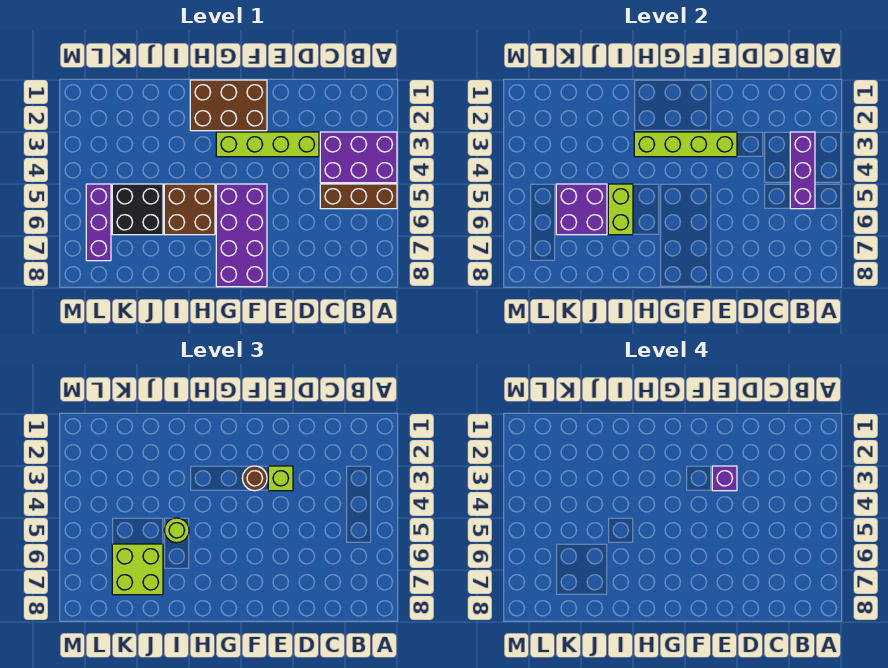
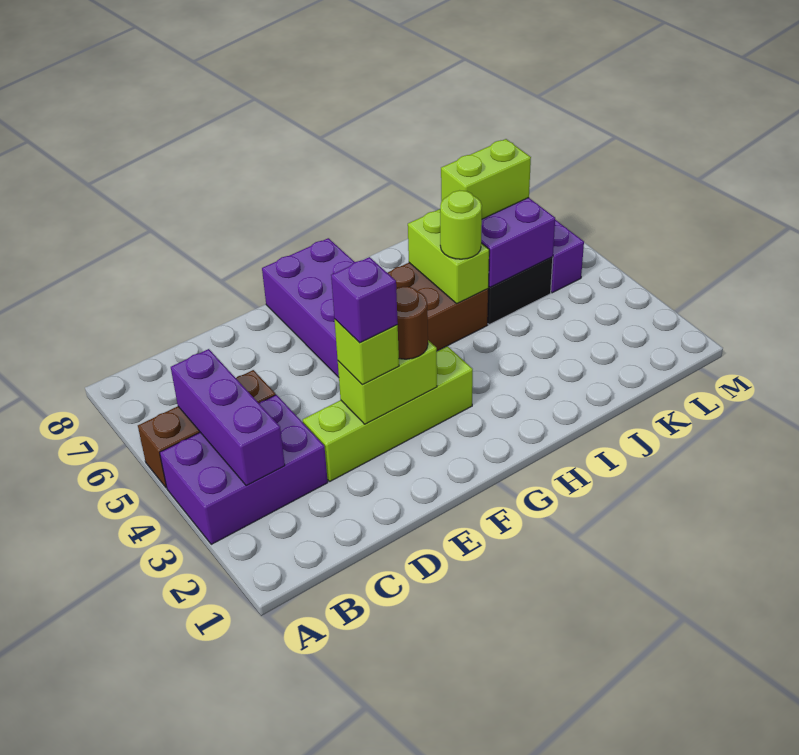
lime brick E3:H3 level 2 -> lime brick E3:F3 level 2
brown brick F1:H2 level 1 -> none
lime brick J6:K7 level 3 -> lime brick J6:K6 level 3

